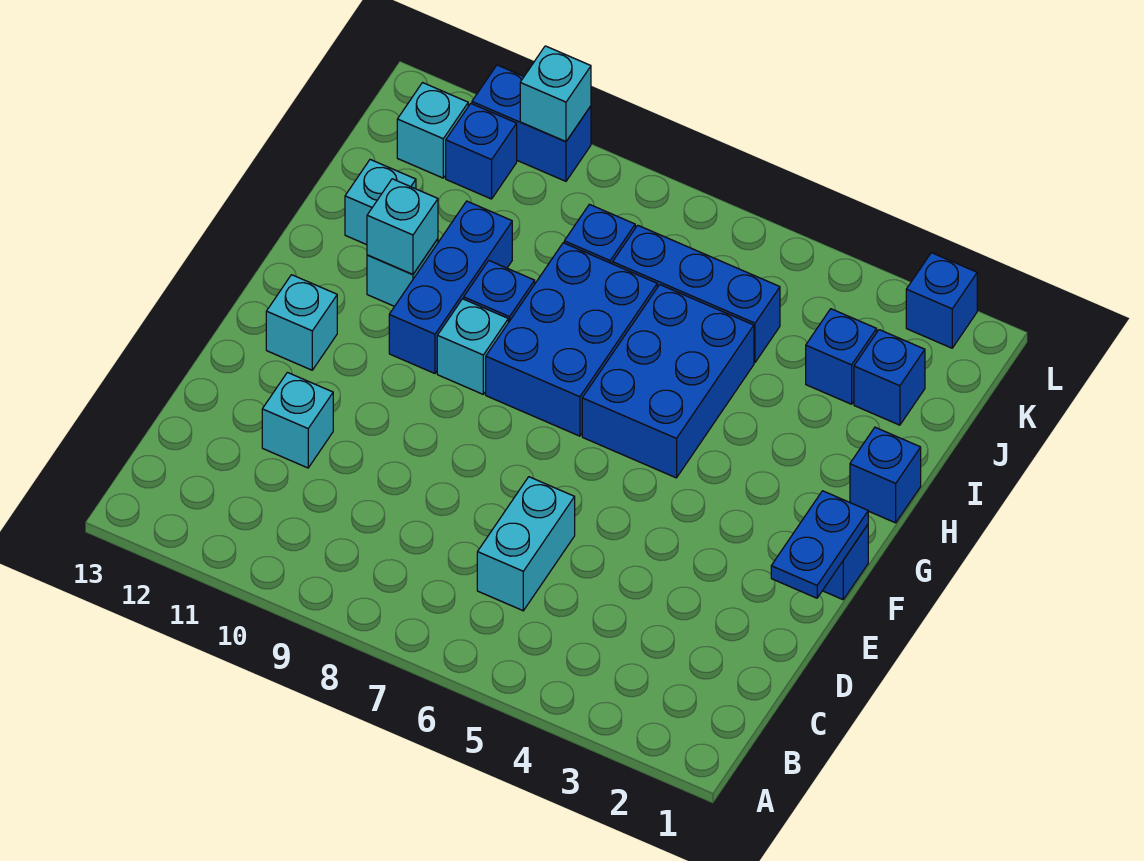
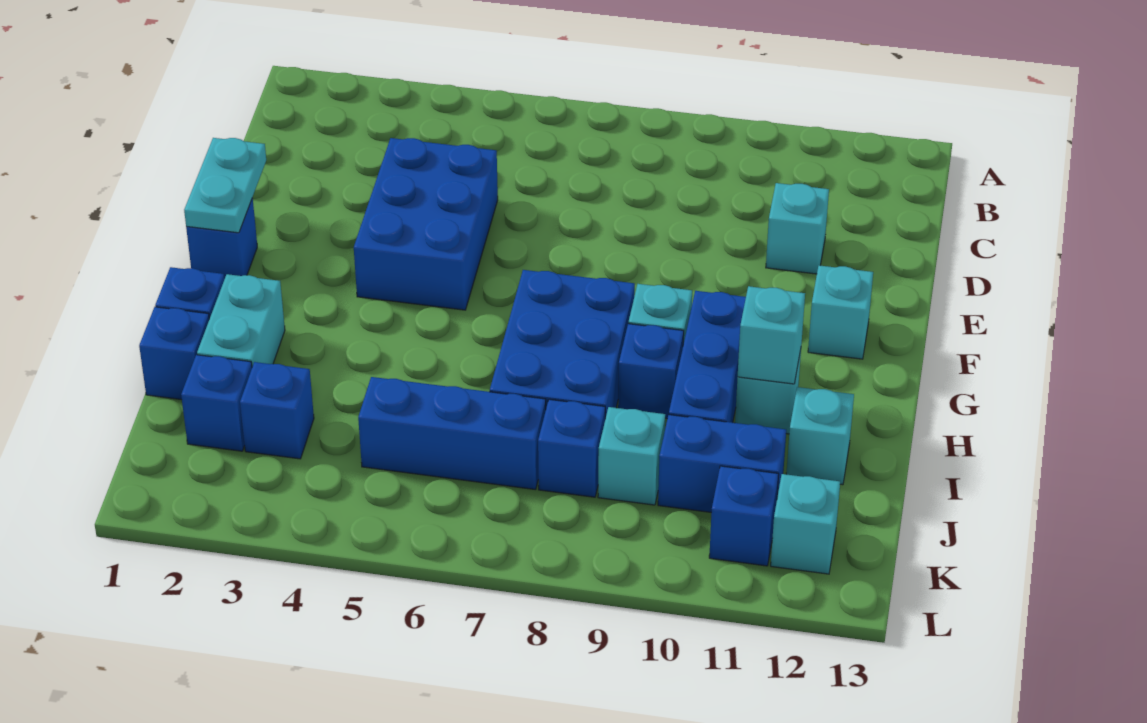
cyan brick C6:D6 level 1 -> cyan brick H2:I2 level 1
blue plate E1:F1 level 2 -> cyan plate E1:F1 level 2
blue brick G5:I6 level 1 -> blue brick D4:F5 level 1
blue brick L2 level 1 -> blue brick I1 level 1
blue brick L10:L11 level 1 -> blue brick J10:J11 level 1
cyan brick L10 level 2 -> cyan brick J9 level 1

